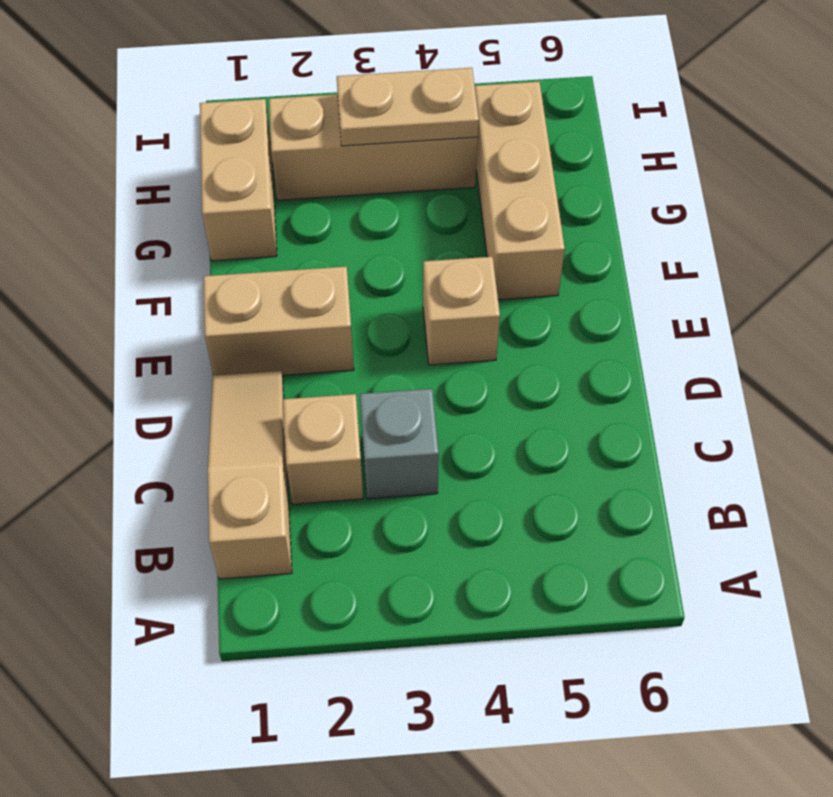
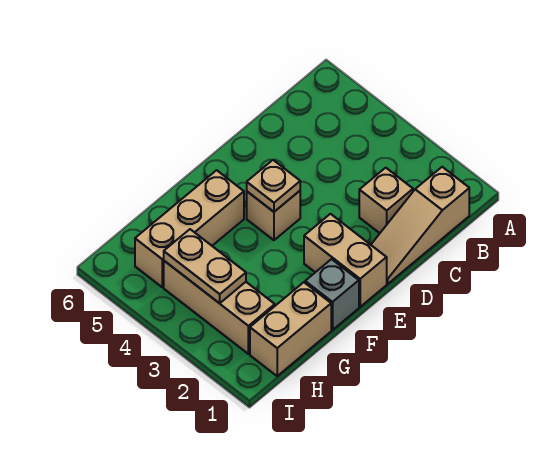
grey brick C3 level 1 -> grey brick F1 level 1
none -> tan plate E4 level 2

